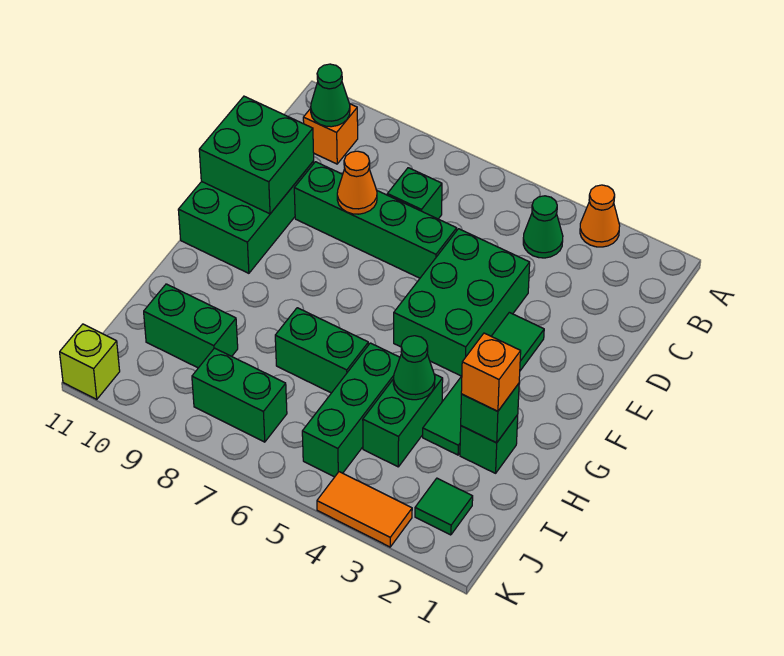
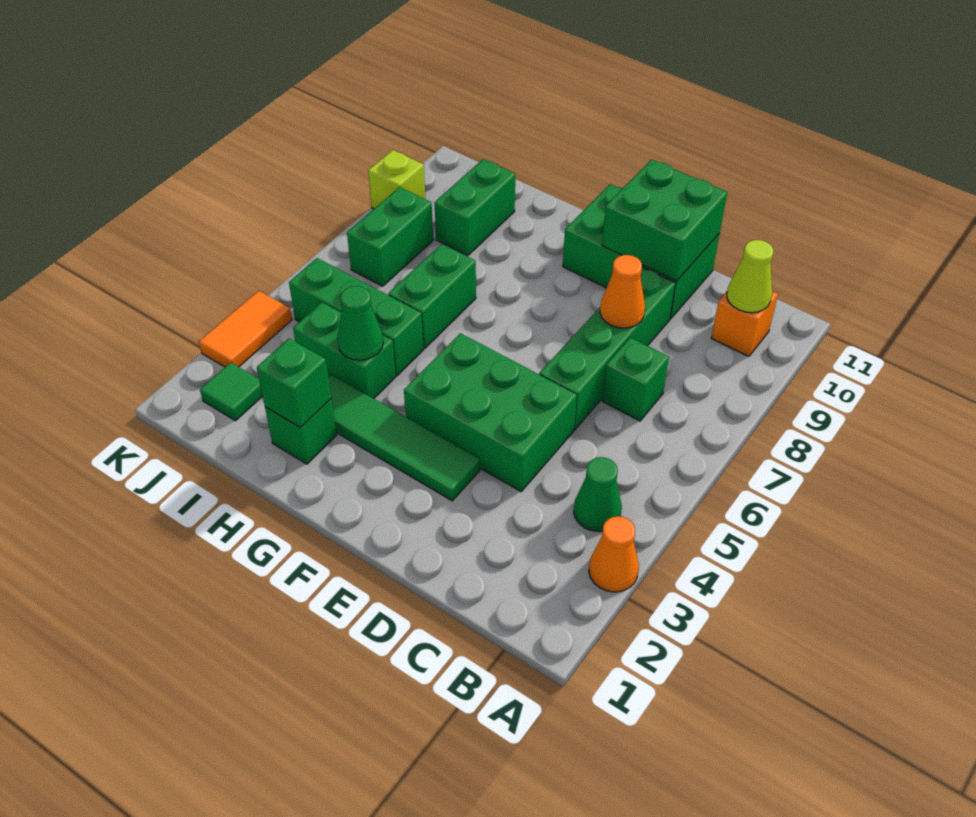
green cone B10 level 2 -> lime cone B10 level 2
orange brick H2 level 3 -> none
lime brick K11 level 1 -> lime brick K9 level 1

